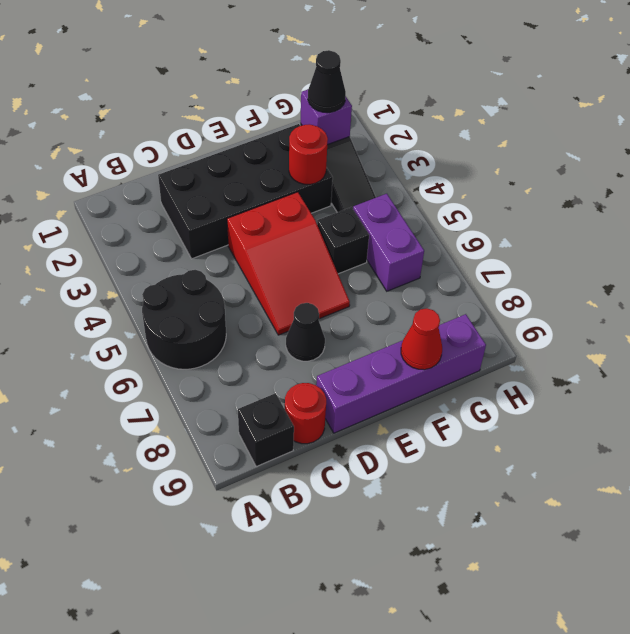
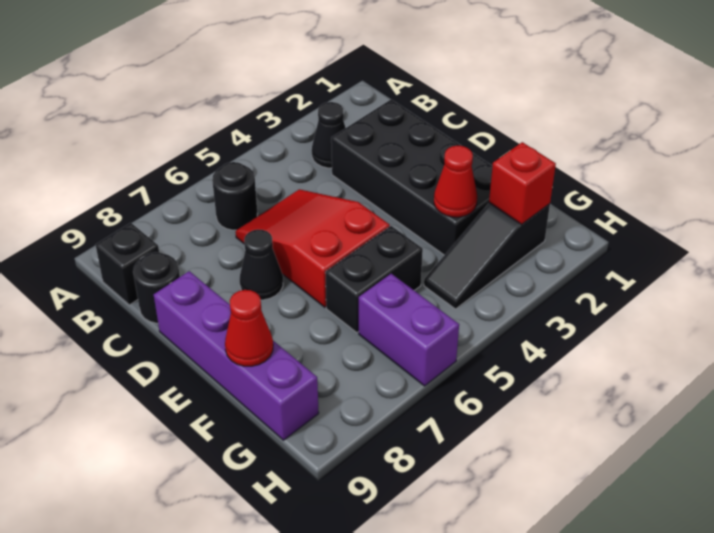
black round brick A5:B6 level 1 -> black round brick B6 level 1
red round brick C9 level 1 -> black round brick C9 level 1
red slope D4:E6 level 1 top 4 -> red slope C5:E6 level 1 top E
red round brick F3 level 2 -> red cone F3 level 2
black brick F5 level 1 -> black brick F5:F6 level 1
purple brick G2 level 2 -> red brick G2 level 2
black cone G2 level 3 -> black cone B3 level 1
purple brick G5:G6 level 1 -> purple brick G6:H6 level 1

